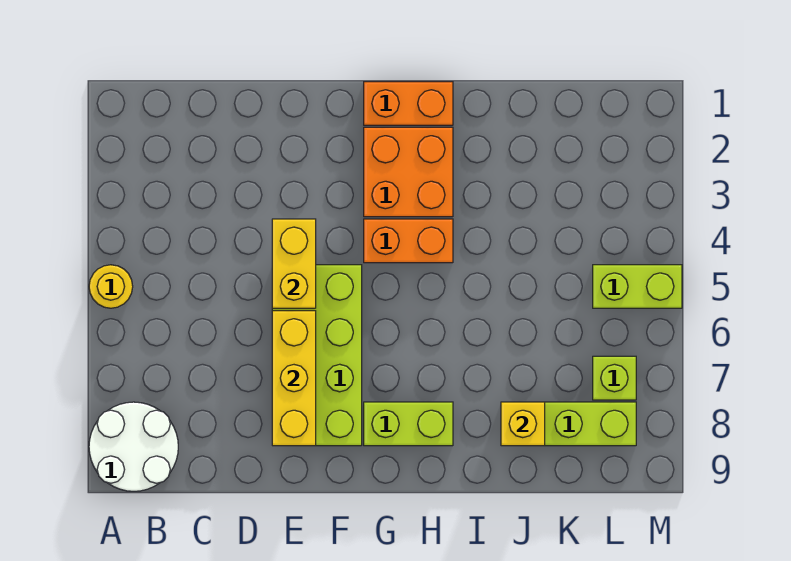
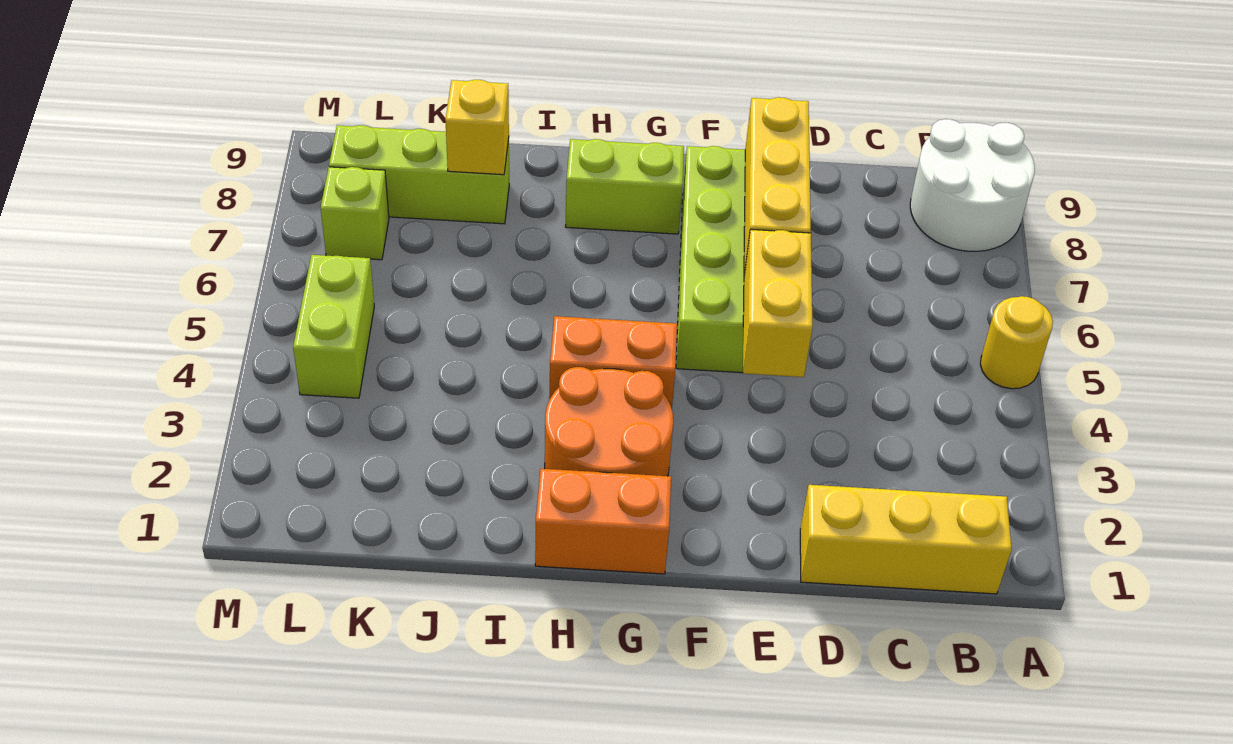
none -> yellow brick B1:D1 level 1
orange brick G2:H3 level 1 -> orange round brick G2:H3 level 1
lime brick L5:M5 level 1 -> lime brick L4:L5 level 1

